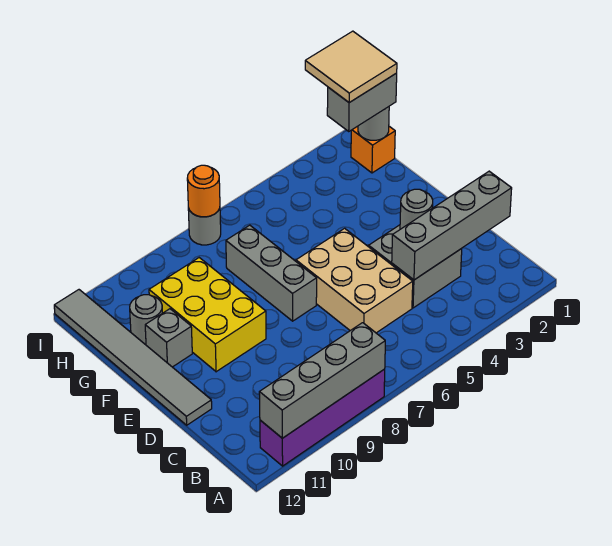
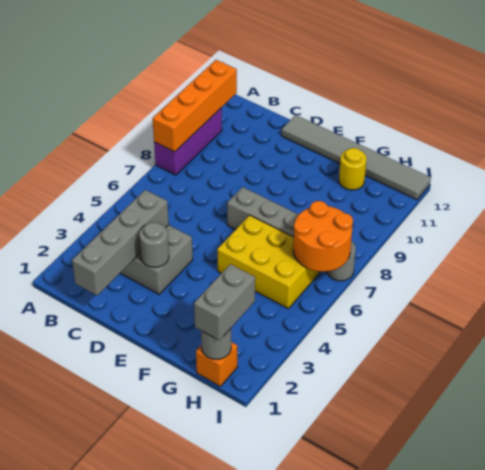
purple brick A8:A11 level 1 -> purple brick A8:A10 level 1
grey brick A8:A11 level 2 -> orange brick A8:A11 level 2
tan brick C5:E6 level 1 -> none
yellow brick E9:G10 level 1 -> yellow brick F5:H6 level 1
grey brick F11 level 1 -> none
grey round brick G11 level 1 -> yellow round brick G11 level 1
tan tile H1:I2 level 4 -> none
orange round brick I7 level 2 -> orange round brick H6:I7 level 2

